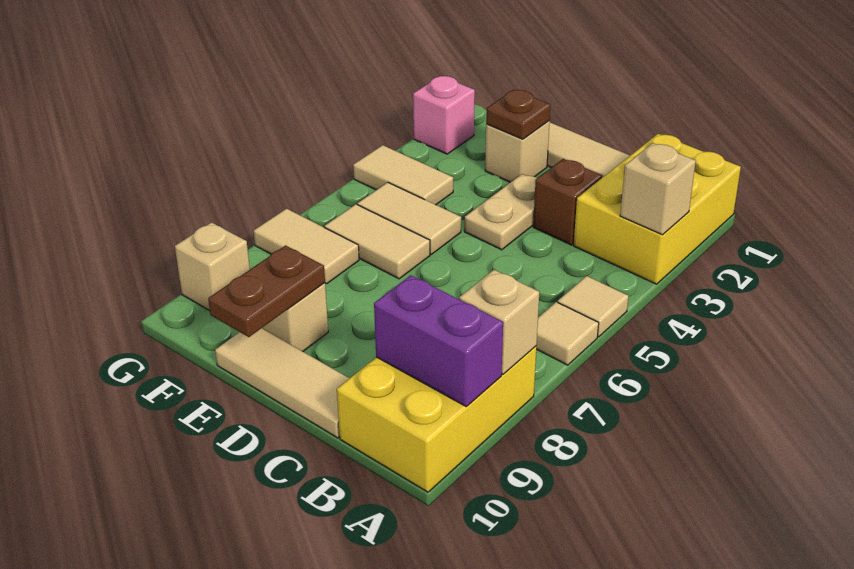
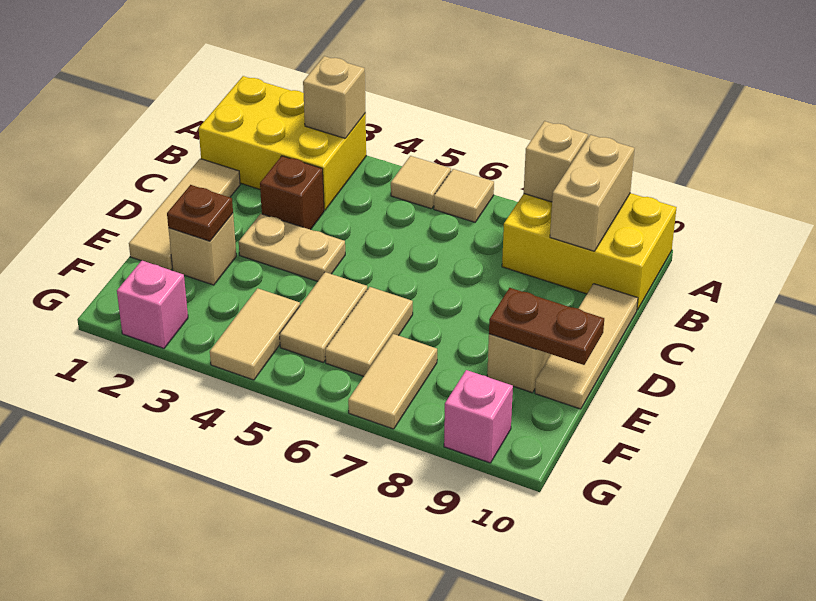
purple brick A9:B9 level 2 -> tan brick A9:B9 level 2
tan brick G9 level 1 -> pink brick G9 level 1

